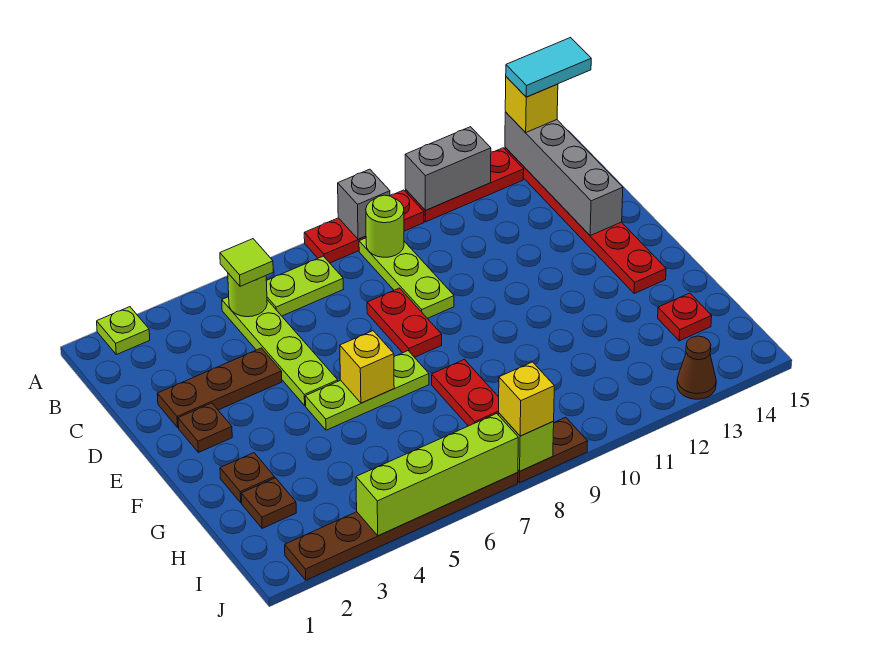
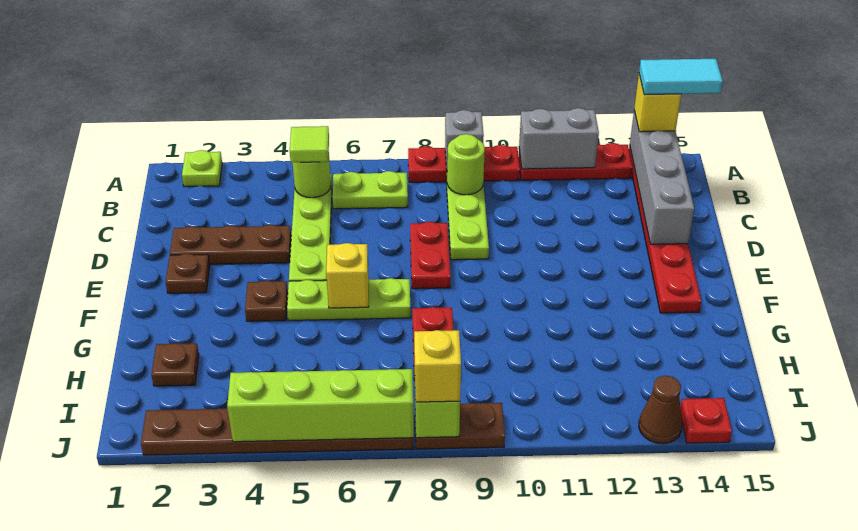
brown plate G2 level 1 -> brown plate F4 level 1
red plate H14 level 1 -> red plate J14 level 1

